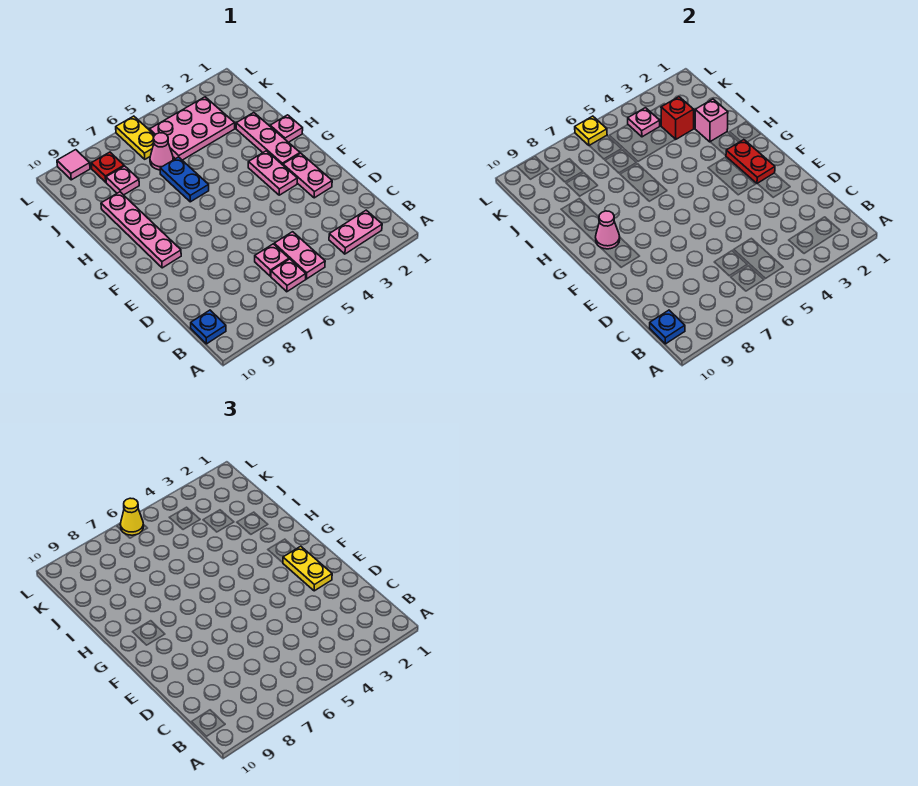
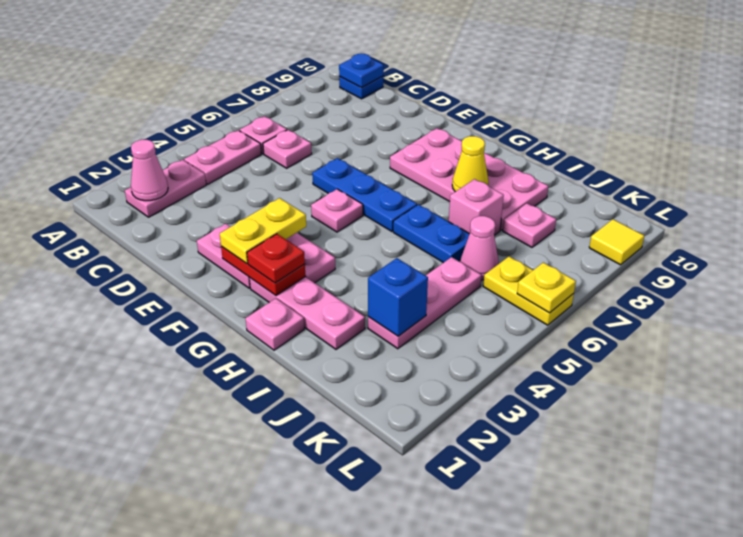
pink plate B5:C5 level 1 -> pink plate B4:B5 level 1
yellow plate E2:F2 level 3 -> yellow plate F2:F3 level 3
none -> blue plate E6:G6 level 1
pink plate F9:I9 level 1 -> pink plate F8:I9 level 1
pink cone G9 level 2 -> pink cone B2 level 2
pink brick I2 level 2 -> pink brick I7 level 1
pink plate J3:K5 level 1 -> pink plate J3:J5 level 1
red brick J3 level 2 -> blue brick J3 level 2
pink plate K4 level 2 -> pink plate F5 level 1
red plate K8 level 1 -> red plate G2 level 3
yellow cone L6 level 3 -> yellow cone H8 level 2
pink tile L9 level 1 -> yellow tile L9 level 1

